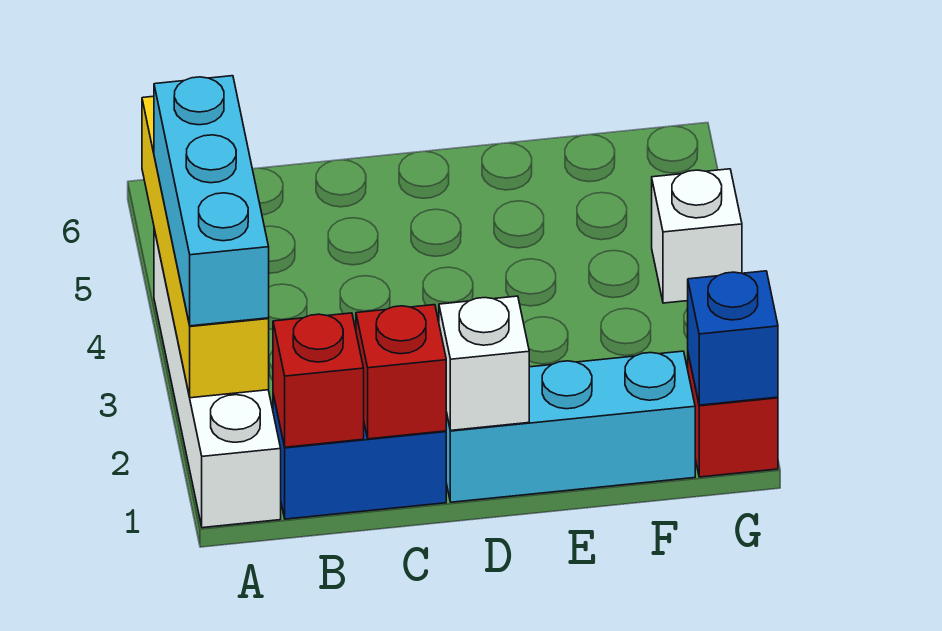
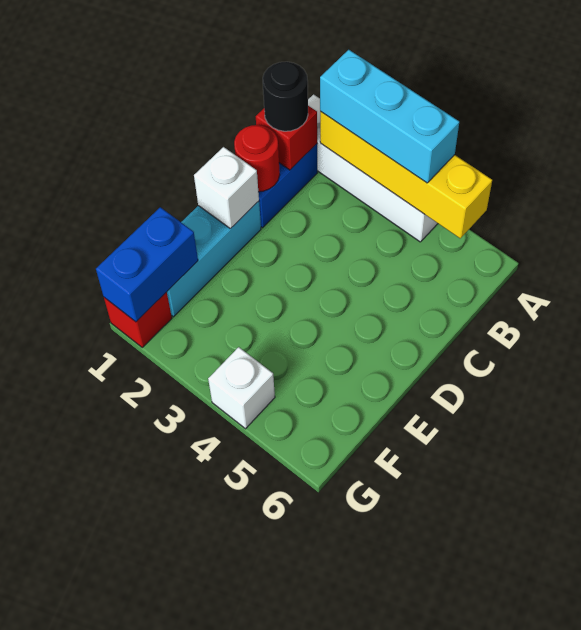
none -> black round brick B1 level 3
red brick C1 level 2 -> red round brick C1 level 2
blue brick G1 level 2 -> blue brick F1:G1 level 2

